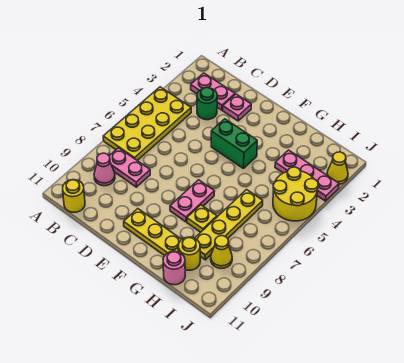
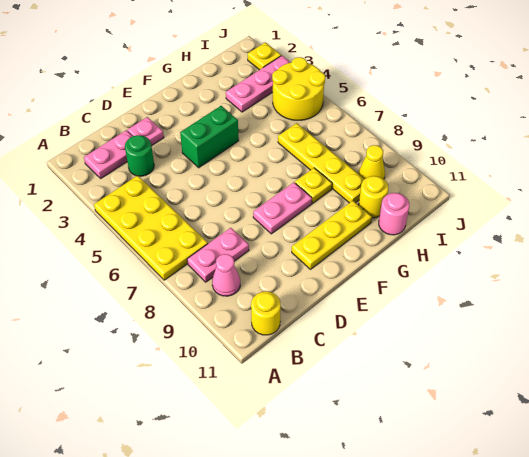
pink plate F7:F8 level 1 -> pink plate E8:F8 level 1
yellow cone J2 level 1 -> yellow plate J2 level 1

